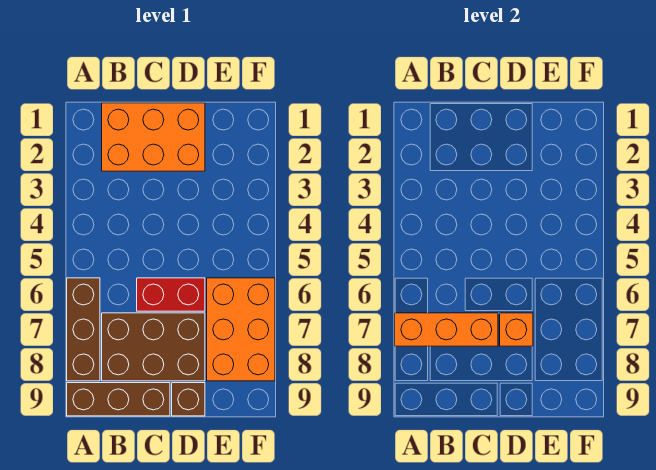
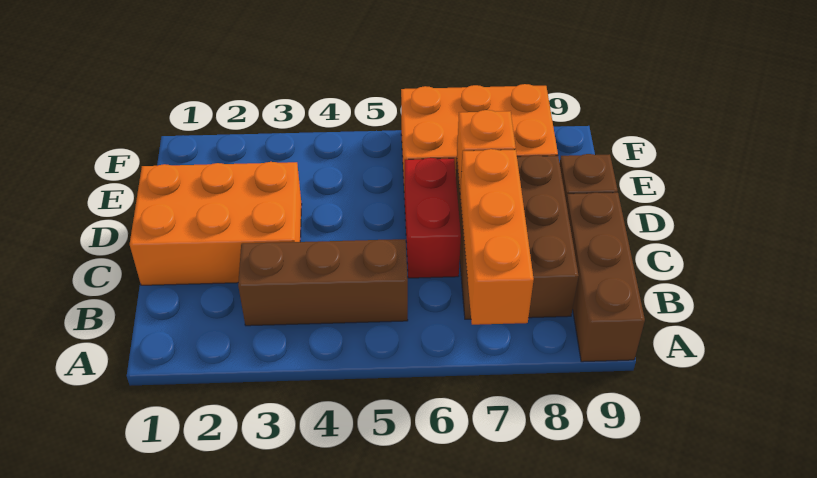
brown brick A6:A8 level 1 -> brown brick B3:B5 level 1
orange brick B1:D2 level 1 -> orange brick C1:D3 level 1

